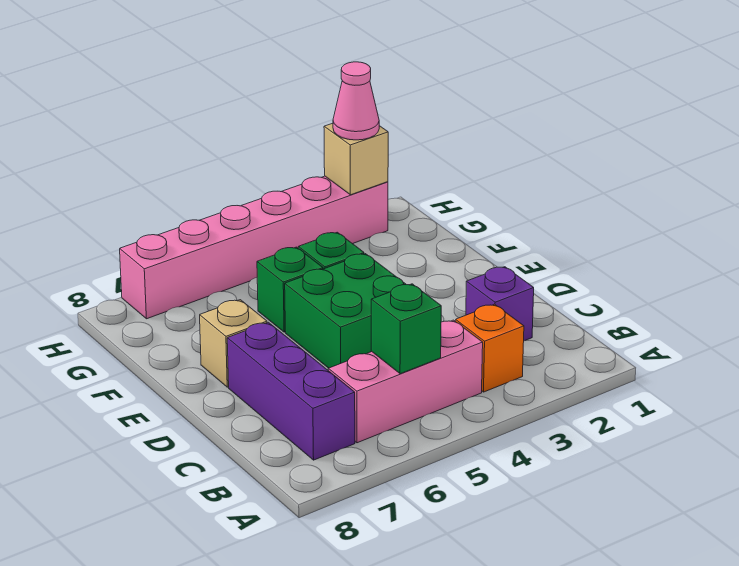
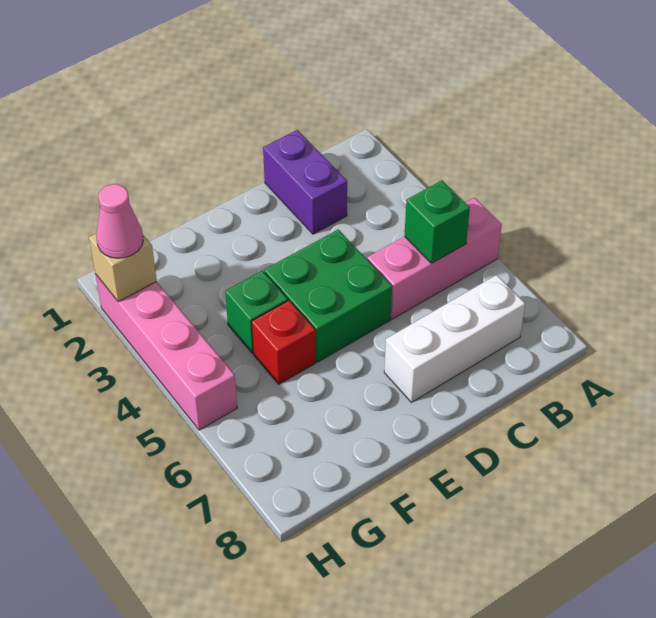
orange brick B3 level 1 -> none
pink brick B4:B6 level 1 -> pink brick A5:C5 level 1
purple brick B7:D7 level 1 -> white brick B7:D7 level 1
purple brick C2 level 1 -> purple brick C1:C2 level 1
tan brick E7 level 1 -> none
green brick F5 level 1 -> red brick F5 level 1
pink brick H2:H7 level 1 -> pink brick H2:H5 level 1

